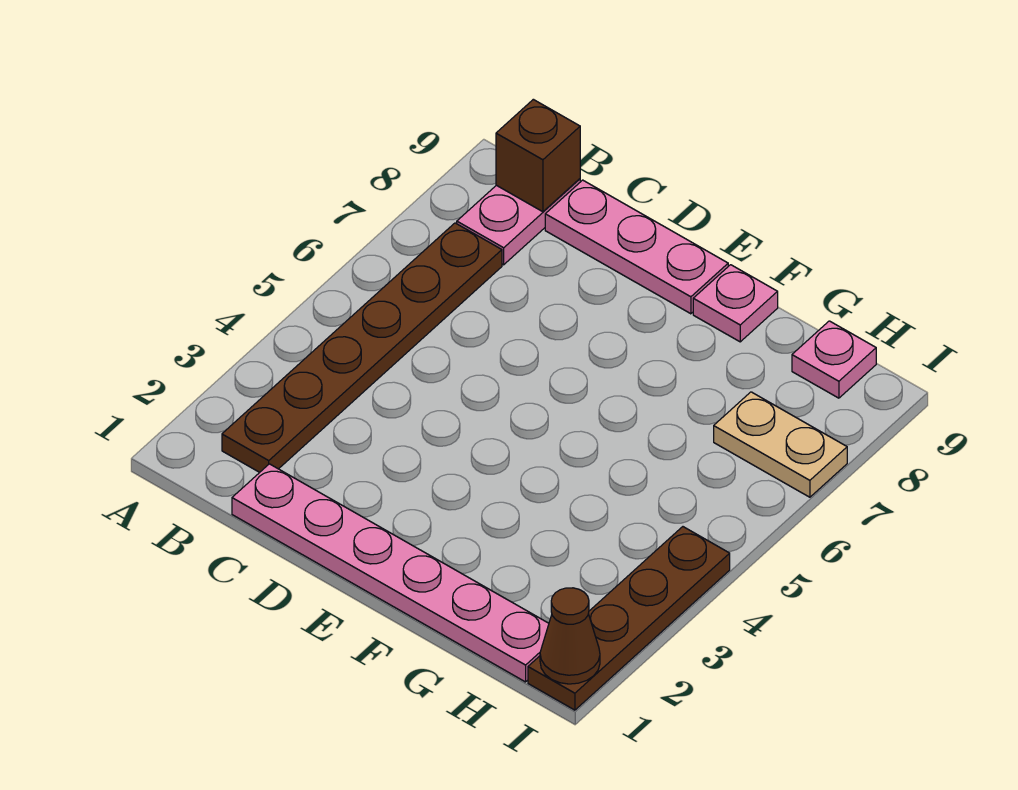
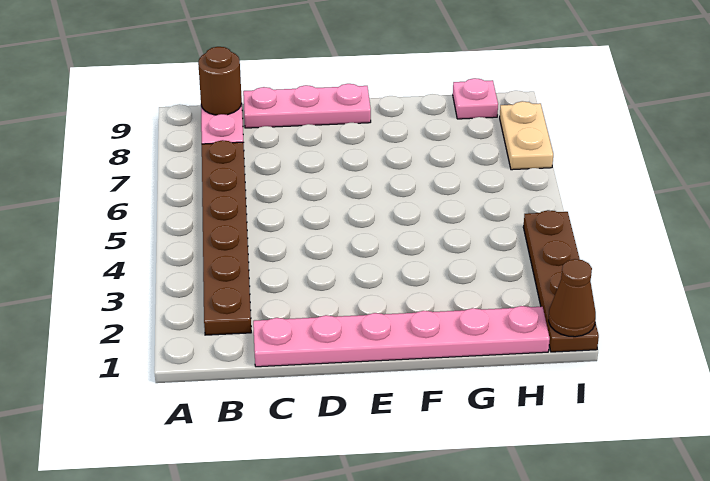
brown brick B9 level 2 -> brown round brick B9 level 2
pink plate F9 level 1 -> none
tan plate H7:I7 level 1 -> tan plate I7:I8 level 1

